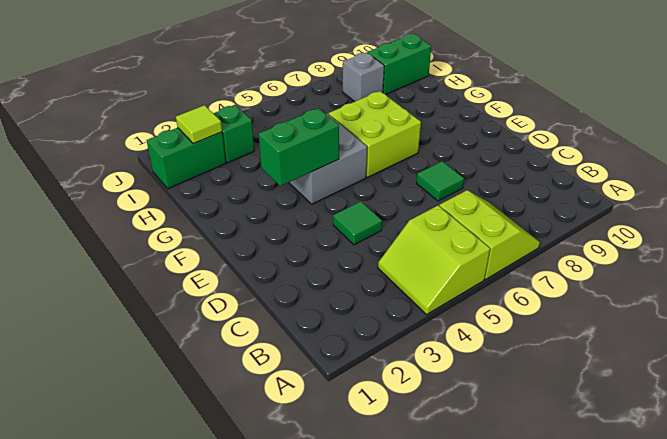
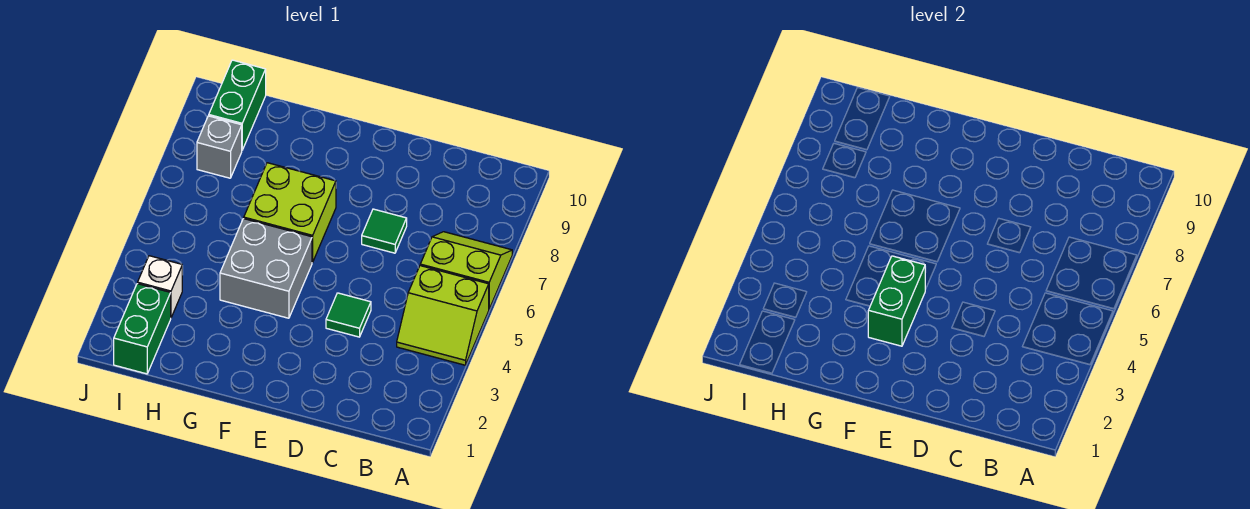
lime tile I2 level 2 -> none
green brick I3 level 1 -> white brick I3 level 1

